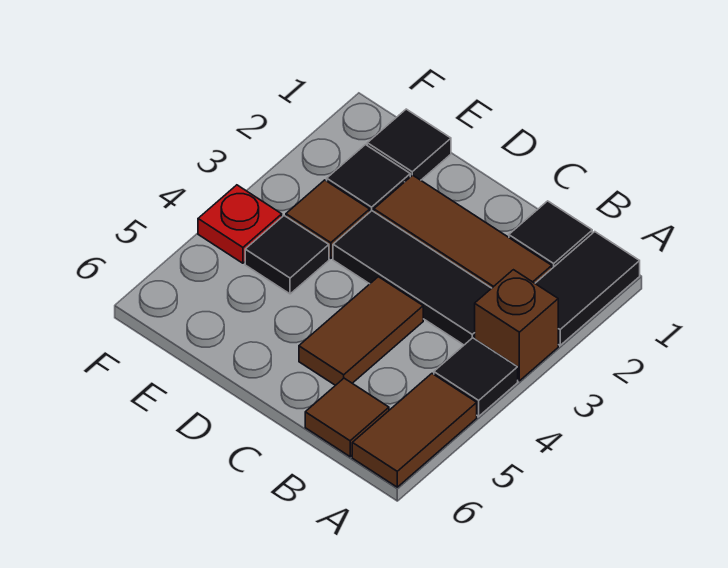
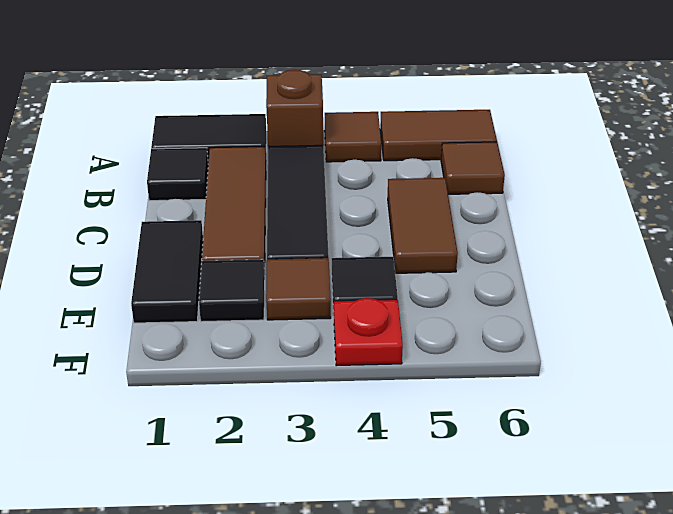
black tile A4 level 1 -> brown tile A4 level 1
brown tile C4:C5 level 1 -> brown tile C5:D5 level 1
black tile E1 level 1 -> black tile D1:E1 level 1

